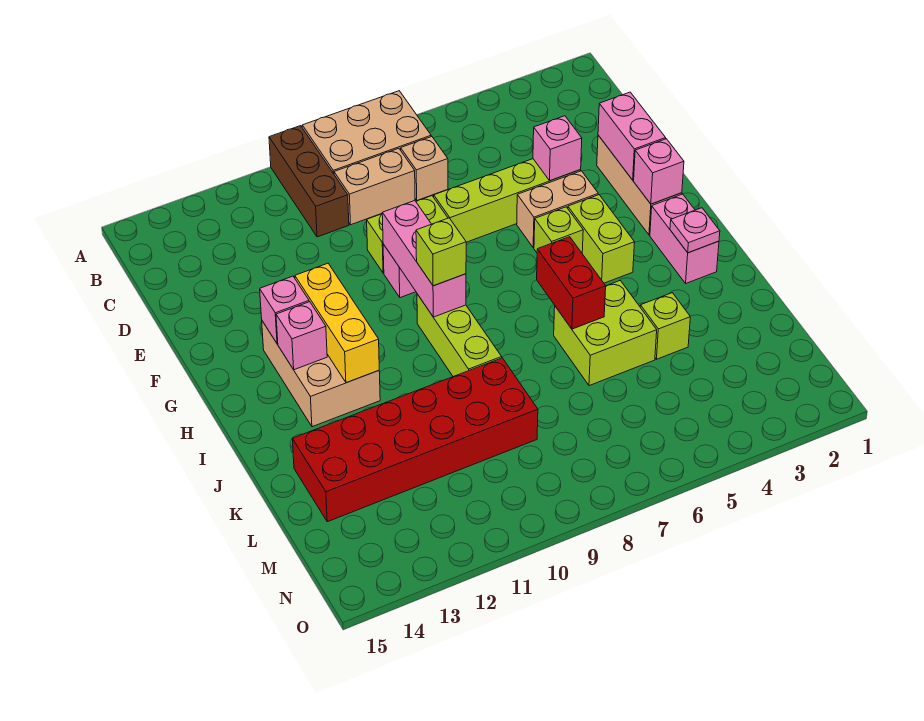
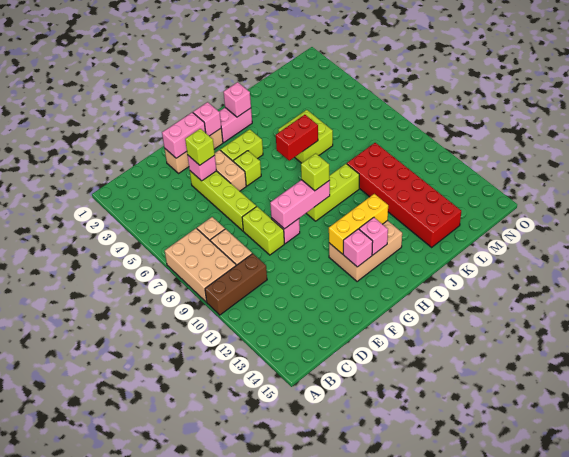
pink plate I2 level 2 -> pink brick I2 level 2
lime brick K4 level 1 -> lime brick E4 level 3

